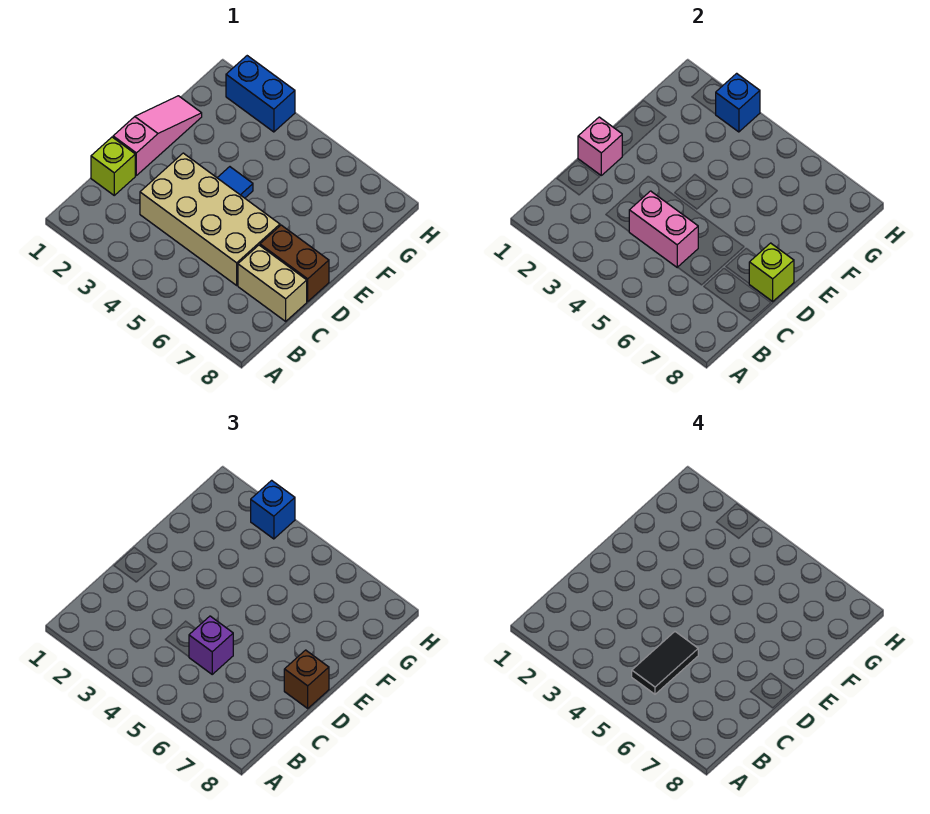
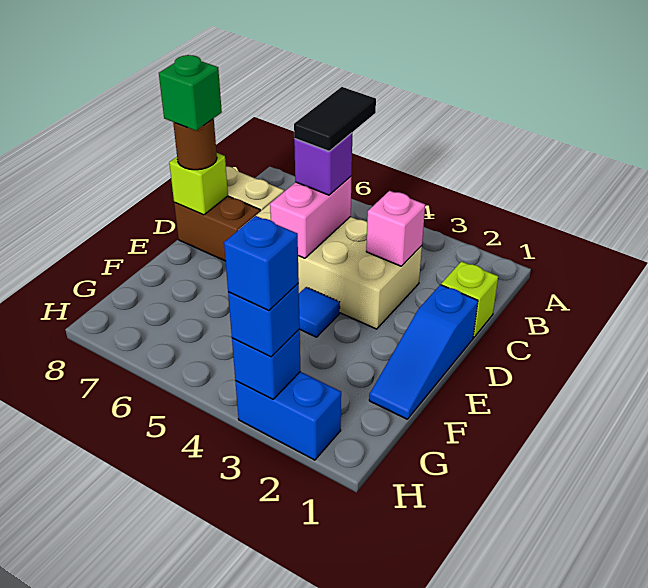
pink brick C4:C5 level 2 -> pink brick C5:D5 level 2
pink slope D1:F1 level 1 top D -> blue slope D1:F1 level 1 top D
pink brick D1 level 2 -> pink brick C3 level 2
brown brick D8 level 3 -> brown round brick D8 level 3
none -> green brick D8 level 4
none -> blue brick H3 level 4

